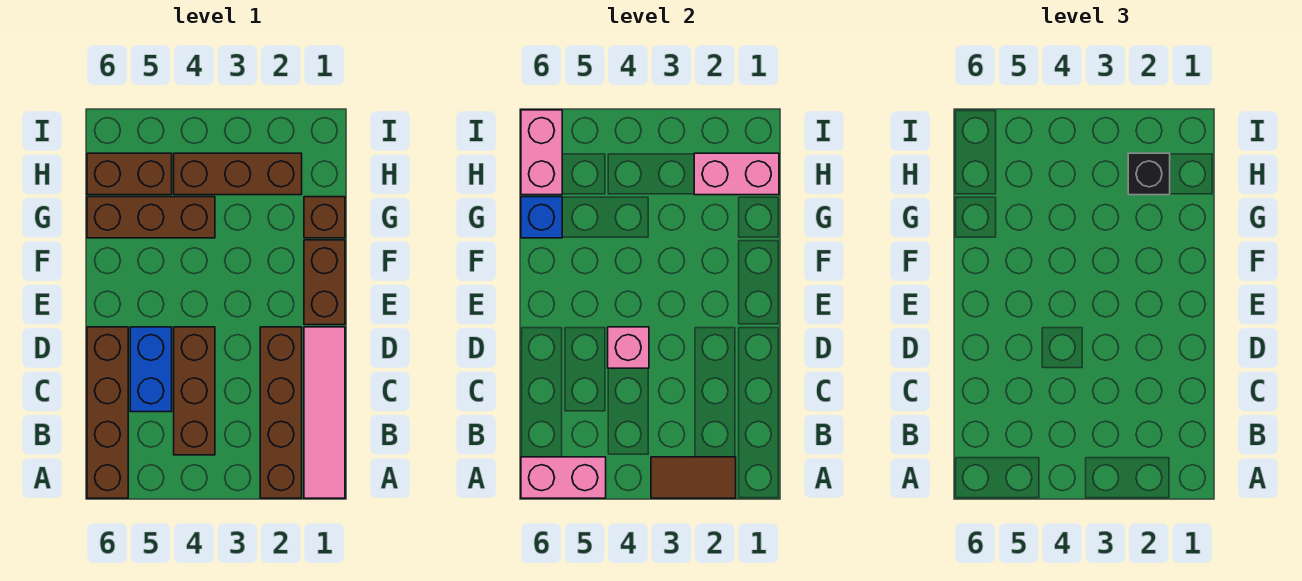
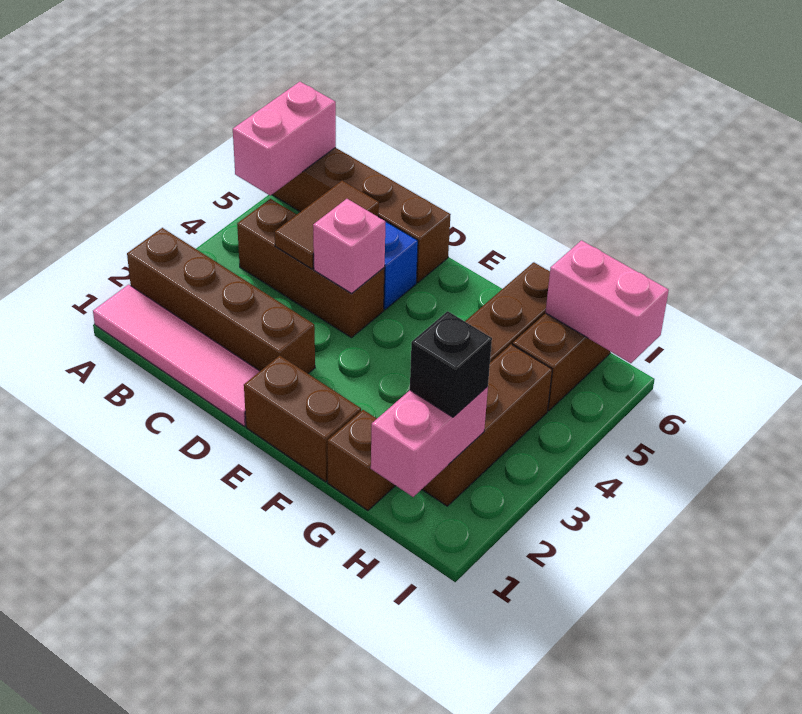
brown tile A2:A3 level 2 -> brown tile C4:C5 level 2
blue brick G6 level 2 -> none

